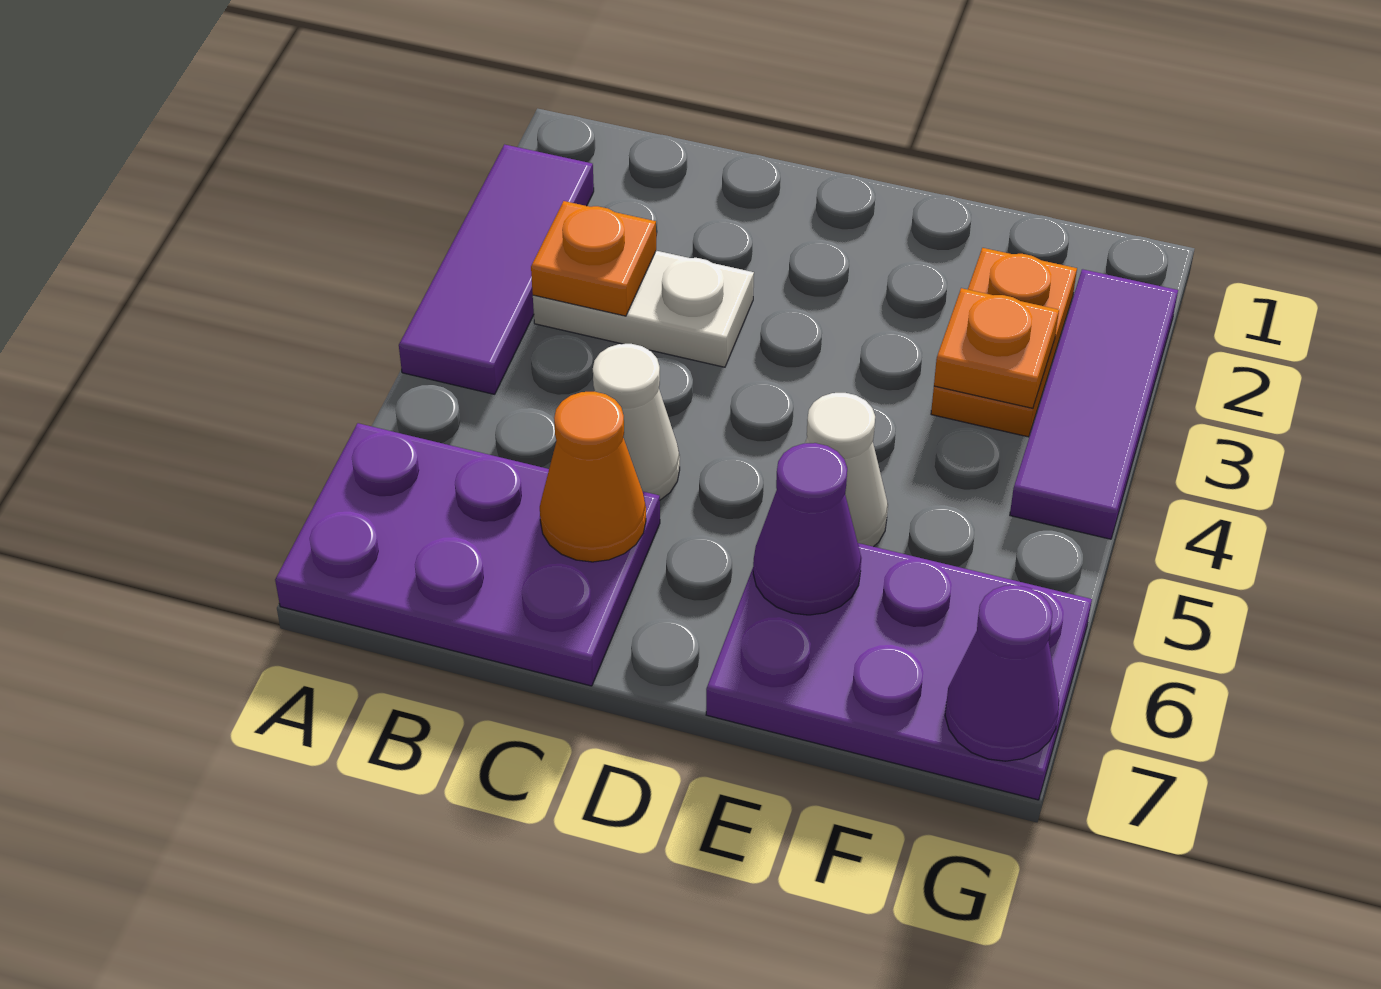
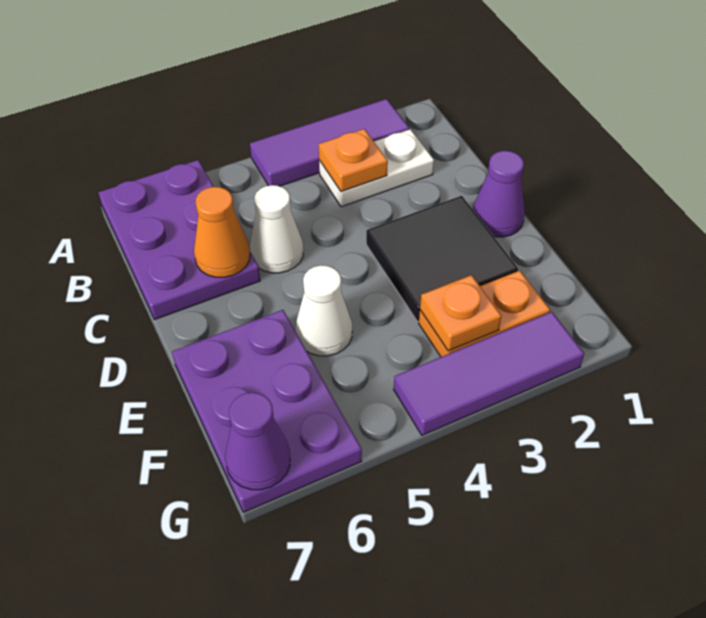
white plate B3:C3 level 1 -> white plate B2:B3 level 1
none -> black tile D2:E3 level 1
purple cone E6 level 2 -> purple cone D1 level 1

